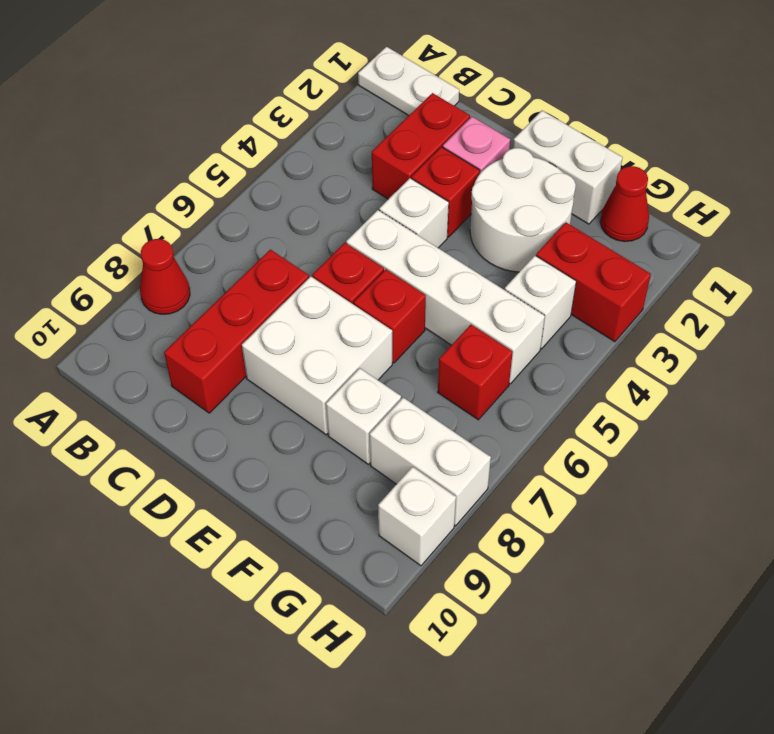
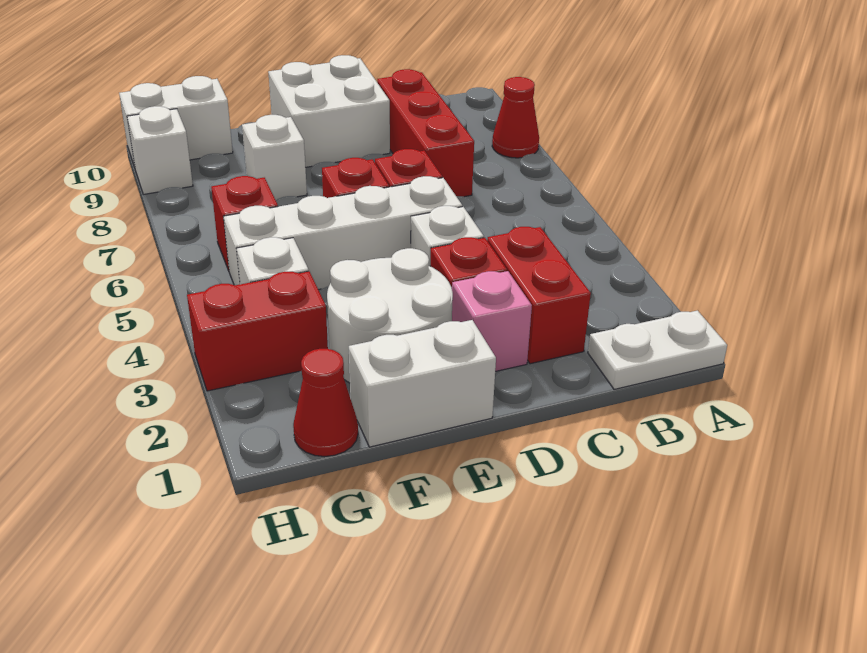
white brick D7:E8 level 1 -> white brick D9:E10 level 1
white brick G8:H8 level 1 -> white brick G10:H10 level 1

